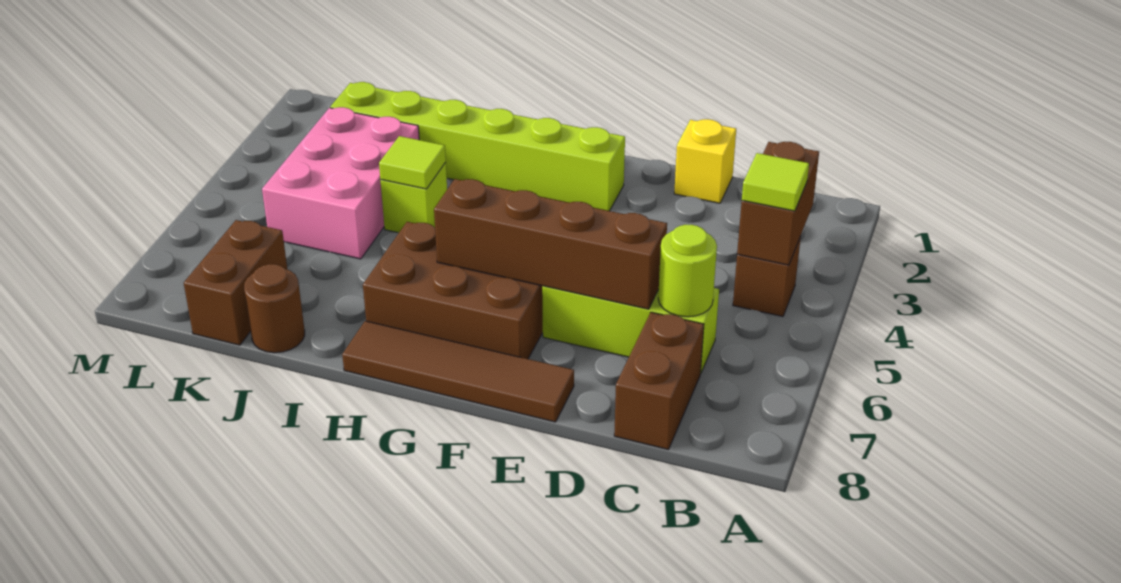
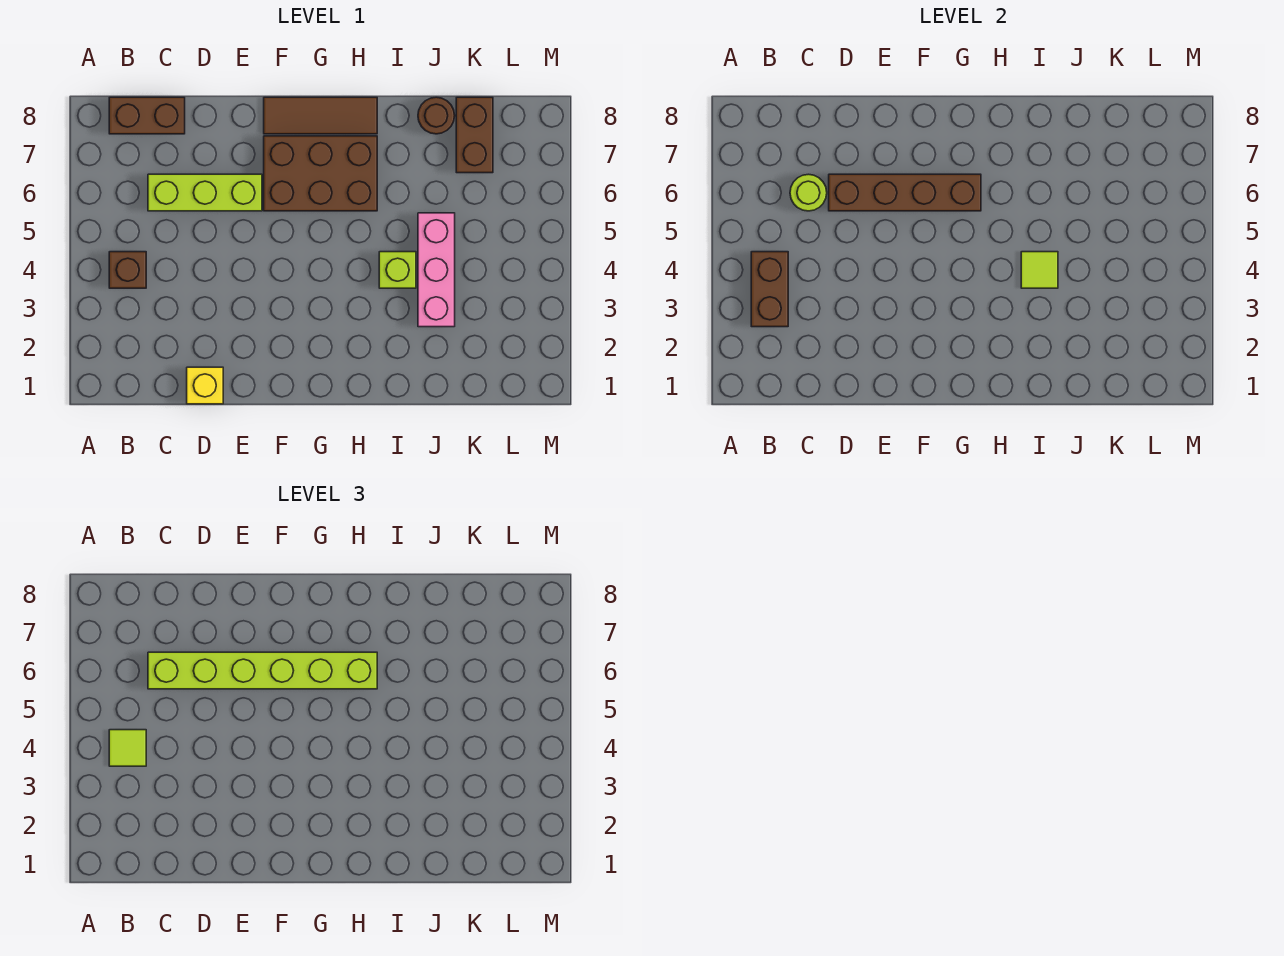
brown brick C7:C8 level 1 -> brown brick B8:C8 level 1
brown tile E8:H8 level 1 -> brown tile F8:H8 level 1
lime brick F2:K2 level 1 -> lime brick C6:H6 level 3
pink brick J3:K5 level 1 -> pink brick J3:J5 level 1

